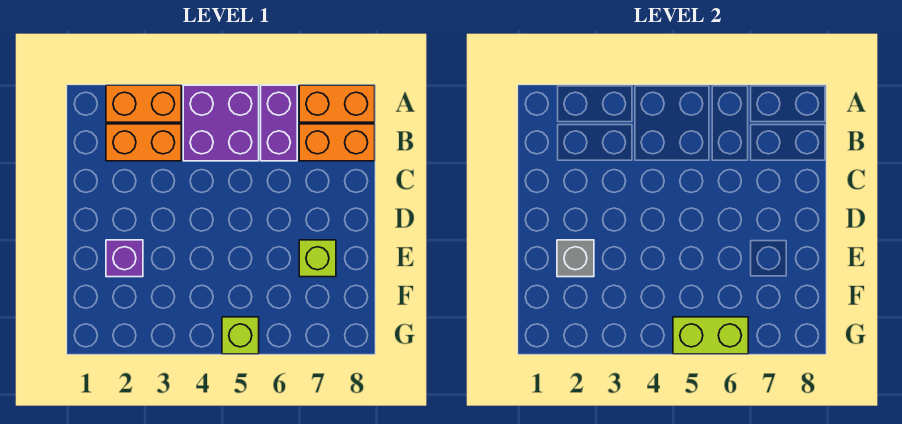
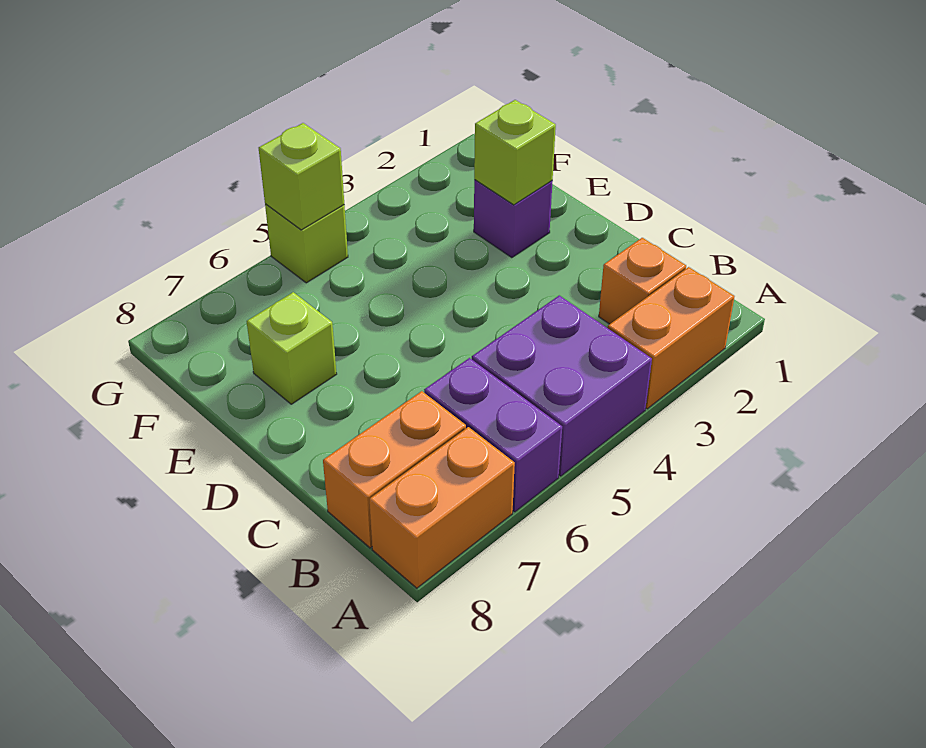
orange brick B2:B3 level 1 -> orange brick B2 level 1
grey brick E2 level 2 -> lime brick E2 level 2
lime brick G5:G6 level 2 -> lime brick G5 level 2

